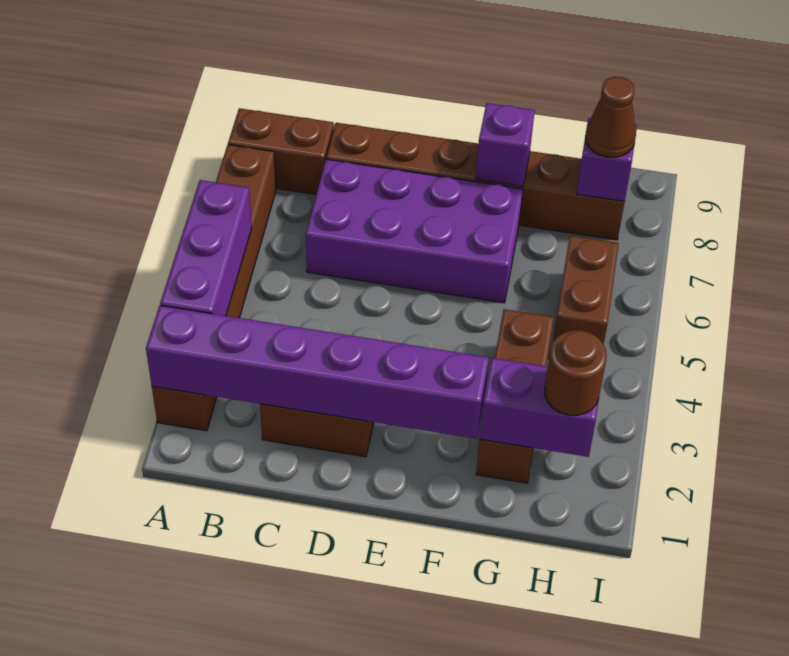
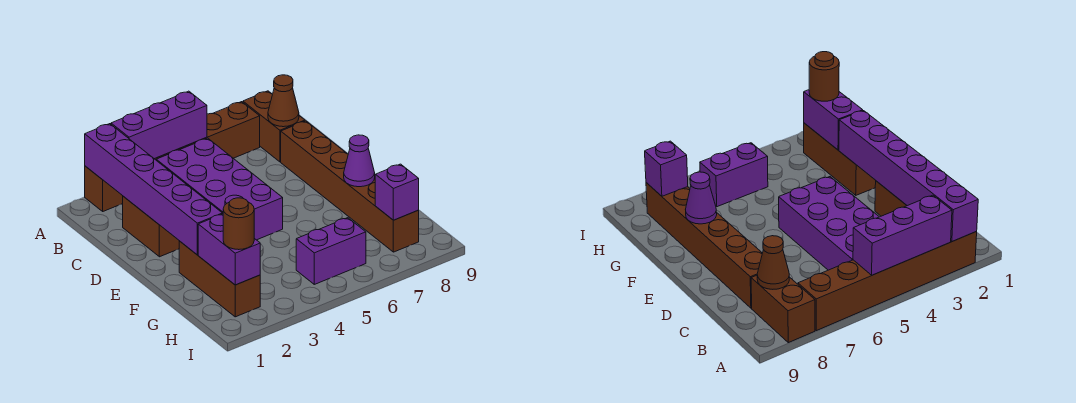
purple brick C6:F7 level 1 -> purple brick B4:E5 level 1
purple brick F8 level 2 -> purple cone F8 level 2
brown brick G2:G4 level 1 -> brown brick F2:H2 level 1
brown brick H5:H6 level 1 -> purple brick H5:H6 level 1
brown cone H8 level 3 -> brown cone B8 level 2

